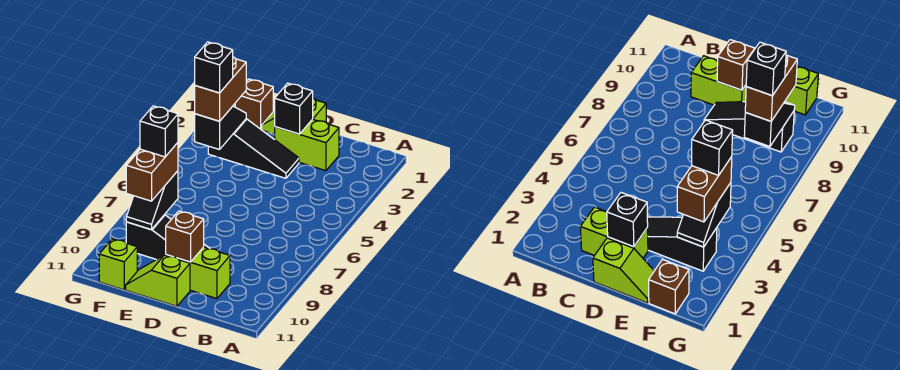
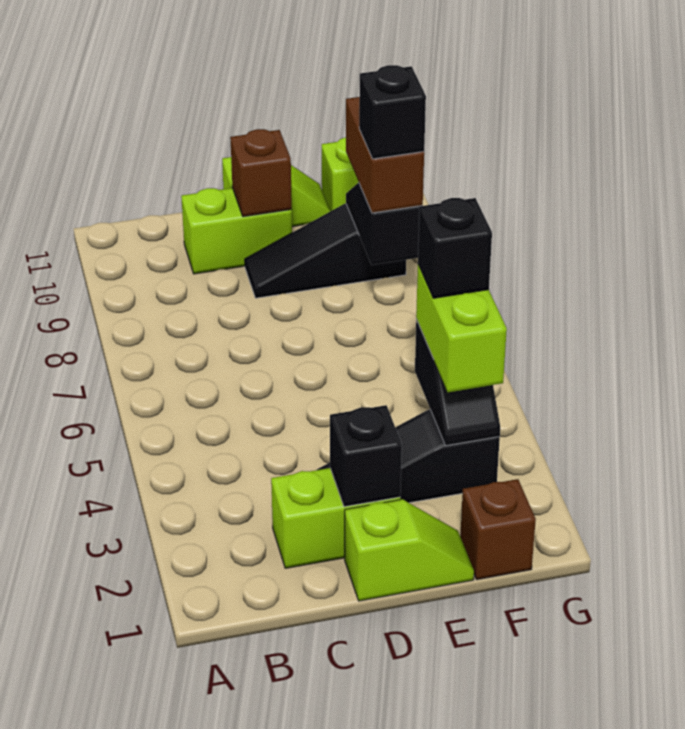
brown brick F3:F4 level 3 -> lime brick F3:F4 level 3

